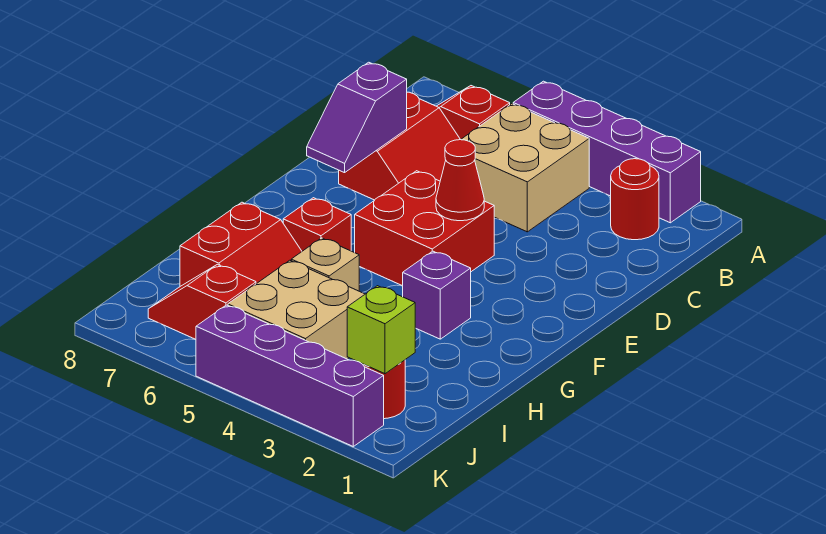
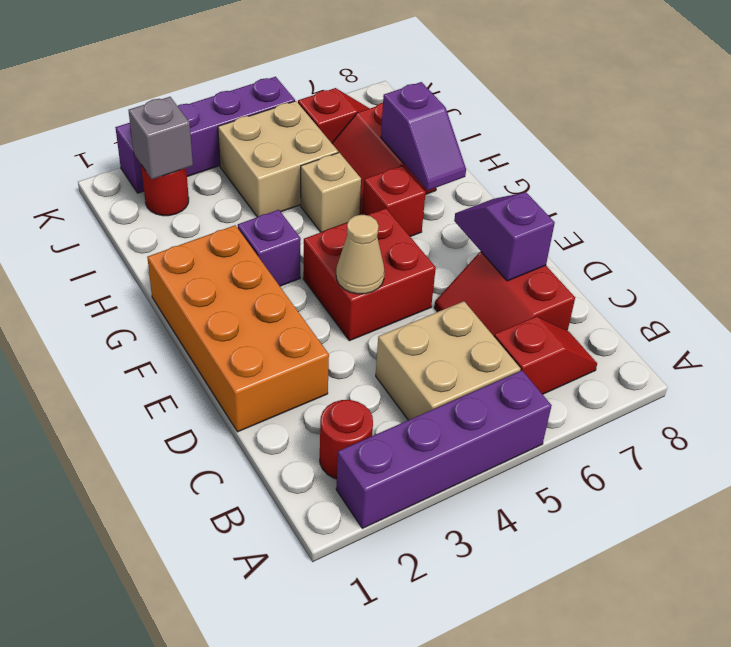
none -> orange brick D1:G2 level 1
red cone E4 level 2 -> tan cone E4 level 2
none -> purple slope G7:H7 level 2 top H
lime brick J2 level 2 -> grey brick J2 level 2

